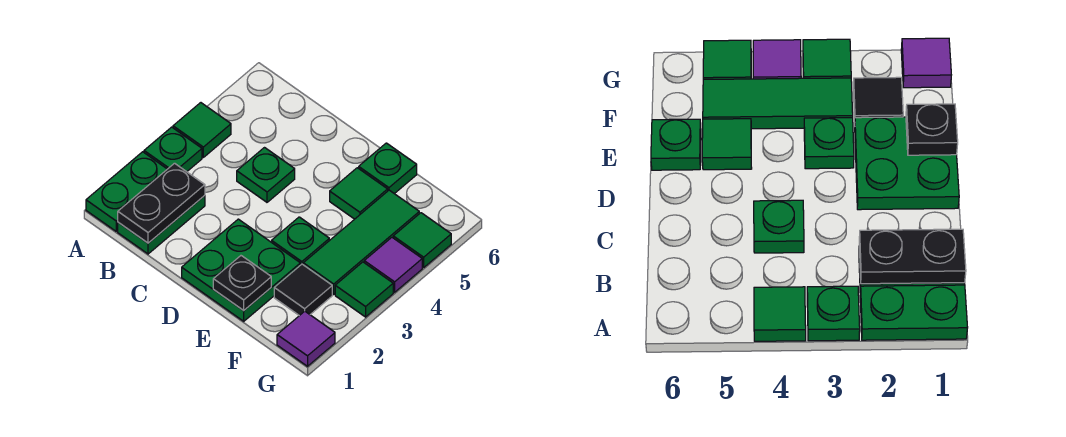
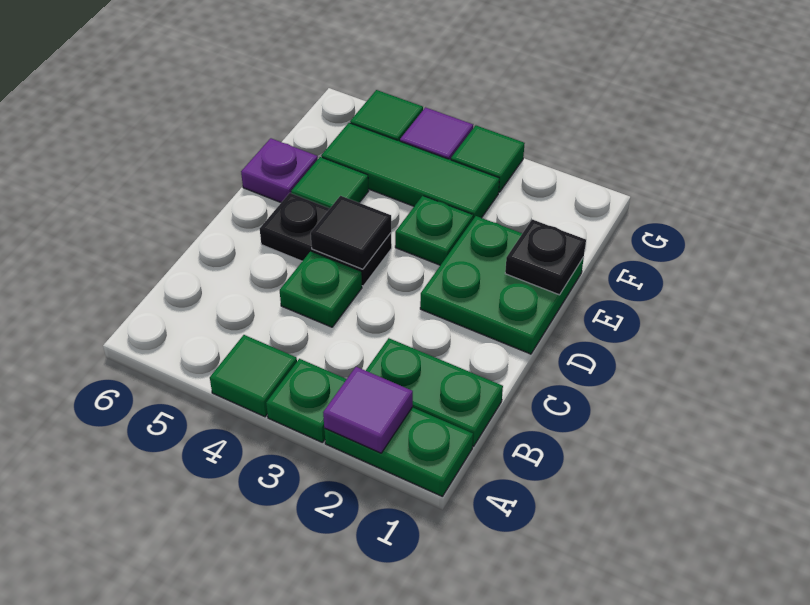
black plate B1:B2 level 2 -> black plate D4:D5 level 1
green plate E6 level 1 -> purple plate E6 level 1
black tile F2 level 1 -> black tile D4 level 2
purple tile G1 level 1 -> purple tile A2 level 2

